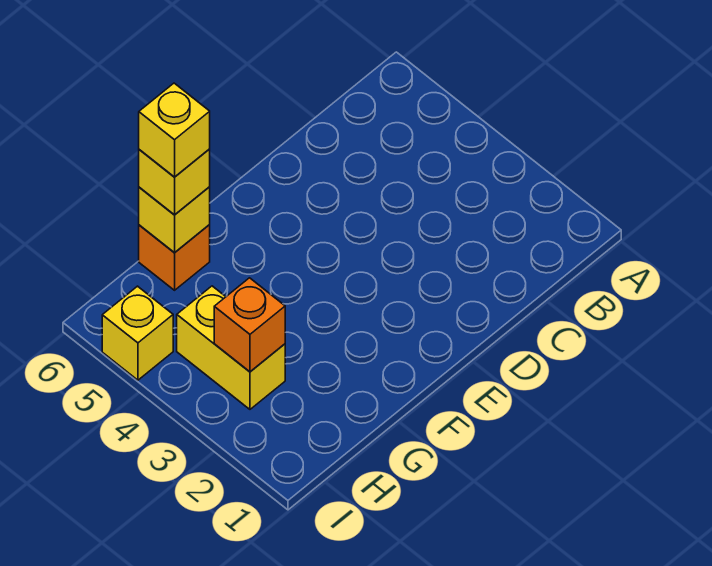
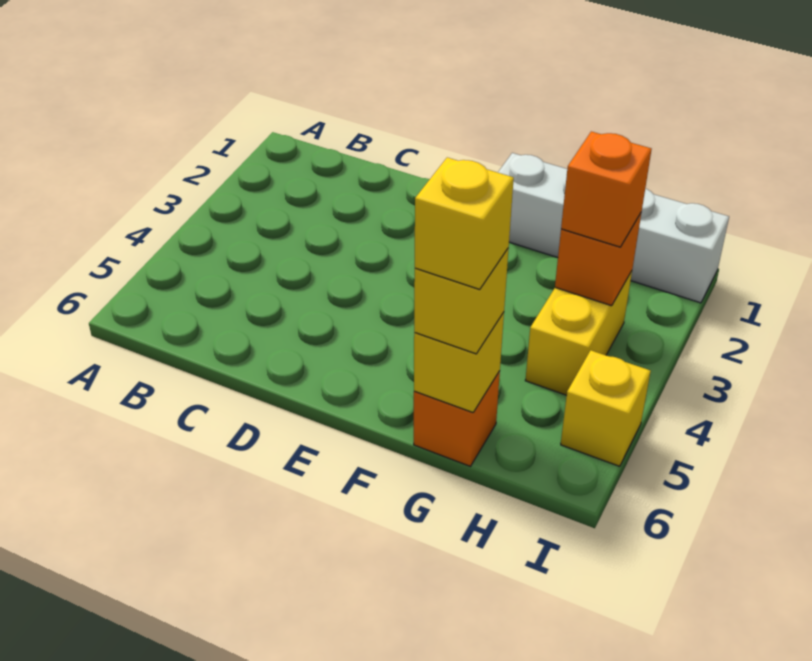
none -> white brick F1:I1 level 1
none -> orange brick H3 level 3

